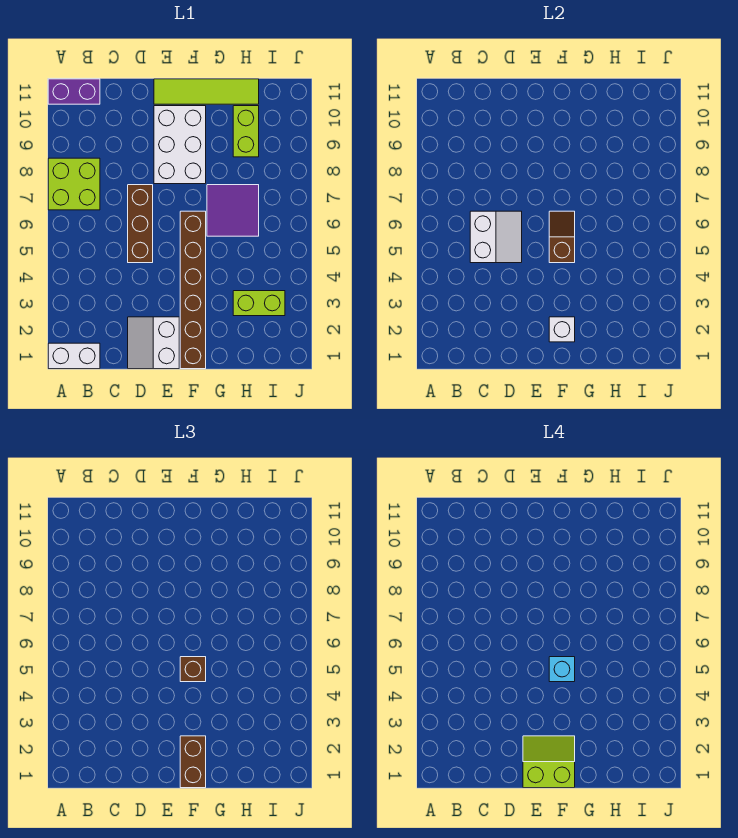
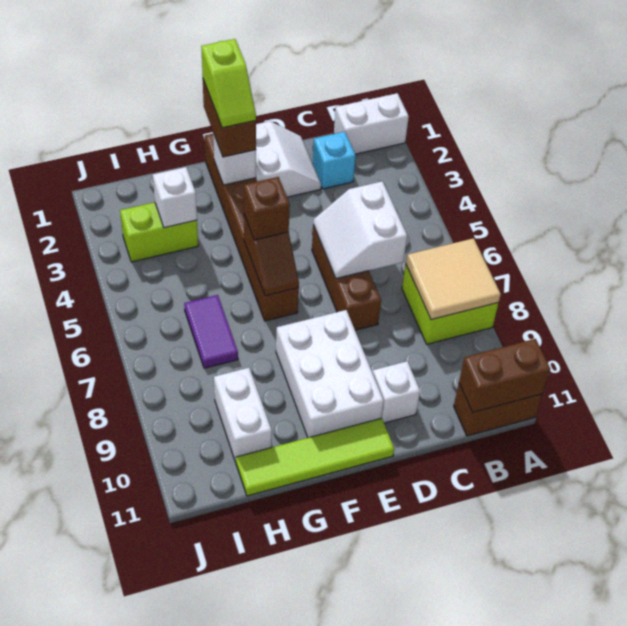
none -> tan tile A7:B8 level 2
purple brick A11:B11 level 1 -> brown brick A11:B11 level 1
none -> brown brick A11:B11 level 2
none -> white brick D10 level 1
lime slope E1:F2 level 4 top 1 -> lime slope F1:F2 level 4 top 1
cyan brick F5 level 4 -> cyan brick C2 level 1
purple tile G6:H7 level 1 -> purple tile H6:H7 level 1
none -> white brick H3 level 2
lime brick H9:H10 level 1 -> white brick H9:H10 level 1

